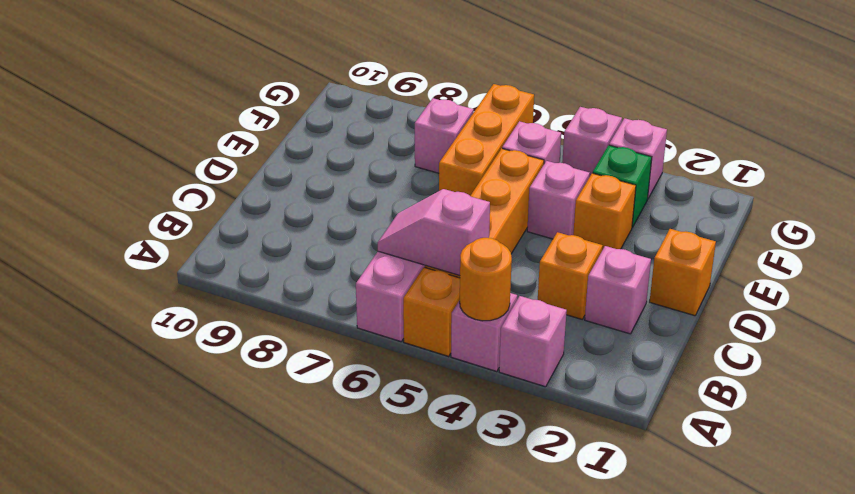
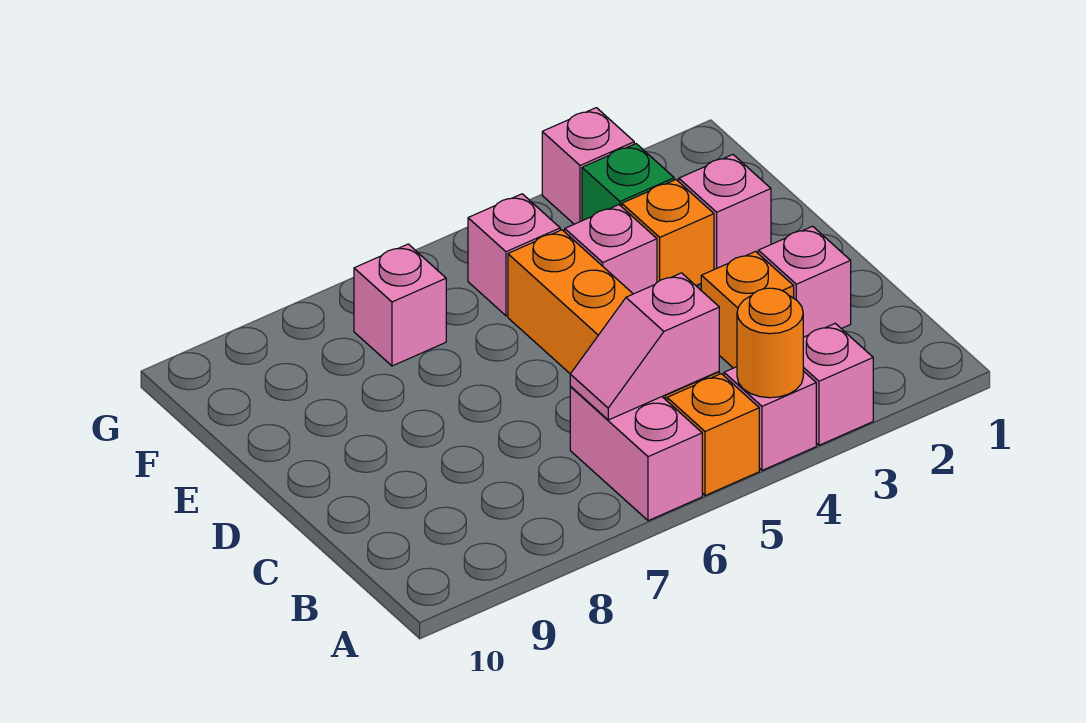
orange brick D1 level 1 -> none
orange brick E6:G6 level 1 -> none
pink brick G4 level 1 -> pink brick E2 level 1

